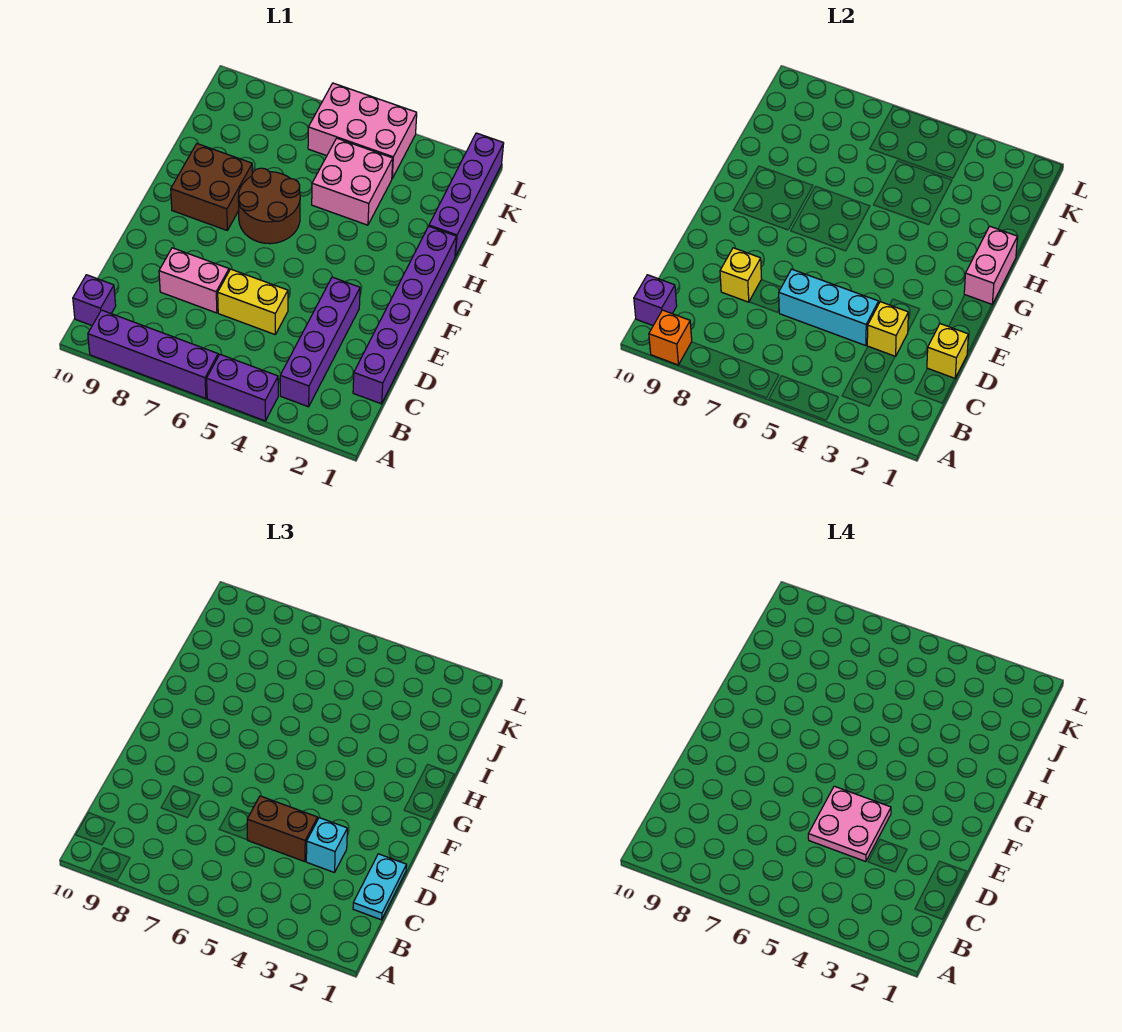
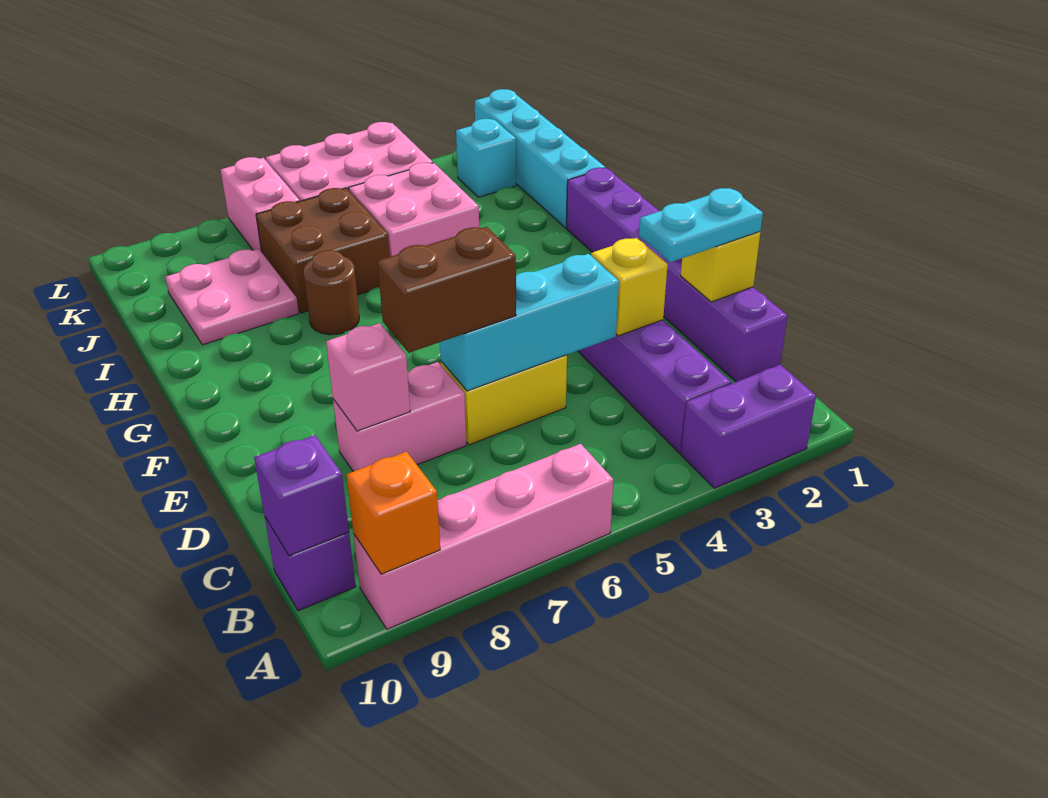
purple brick A4:A5 level 1 -> purple brick A2:A3 level 1
purple brick A6:A9 level 1 -> pink brick A6:A9 level 1
cyan plate C1:D1 level 3 -> cyan plate D1:D2 level 3
cyan brick D3 level 3 -> cyan brick K2 level 1
brown brick D4:D5 level 3 -> brown brick D6:D7 level 3
pink plate D4:E5 level 4 -> pink plate I8:J9 level 1
yellow brick D8 level 2 -> pink brick D8 level 2
pink brick G1:H1 level 2 -> pink brick K7:L7 level 1
brown round brick G6:H7 level 1 -> brown round brick H7 level 1
brown brick G8:H9 level 1 -> brown brick I6:J7 level 1
purple brick I1:L1 level 1 -> cyan brick I1:L1 level 1

